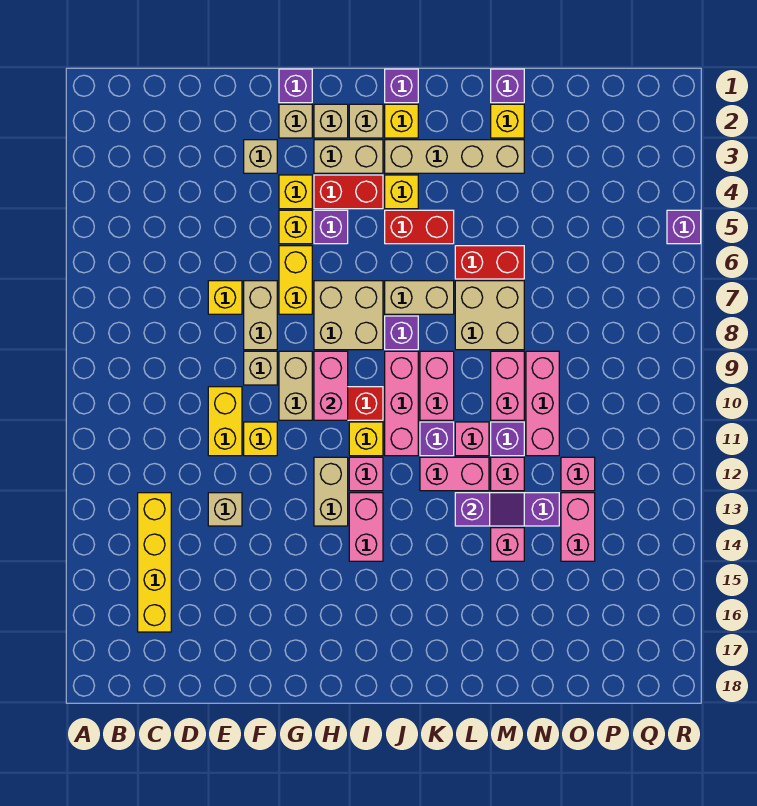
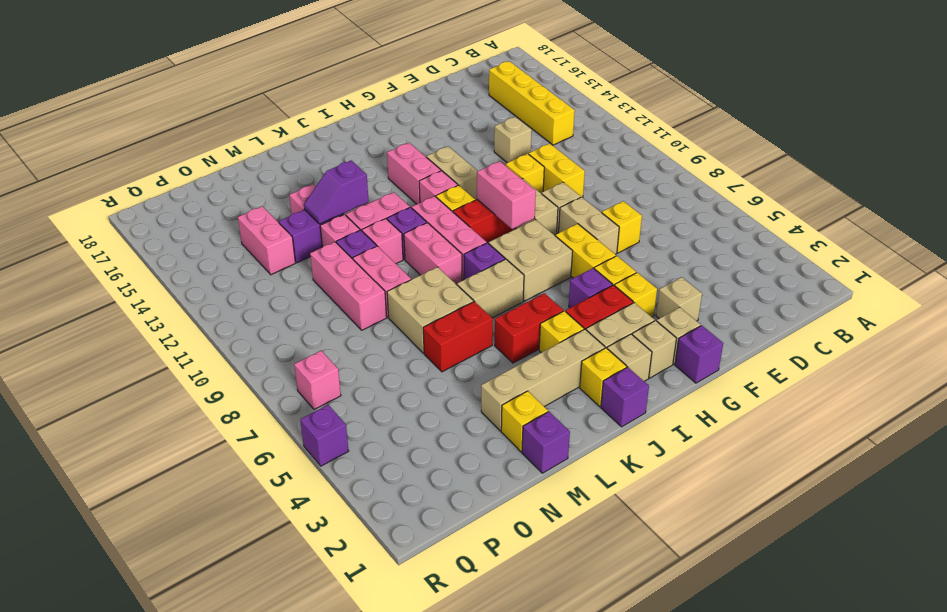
pink brick O12 level 1 -> pink brick Q7 level 1

